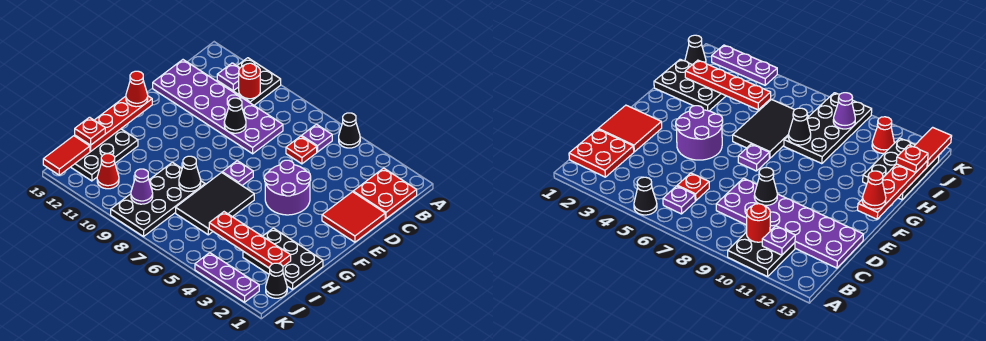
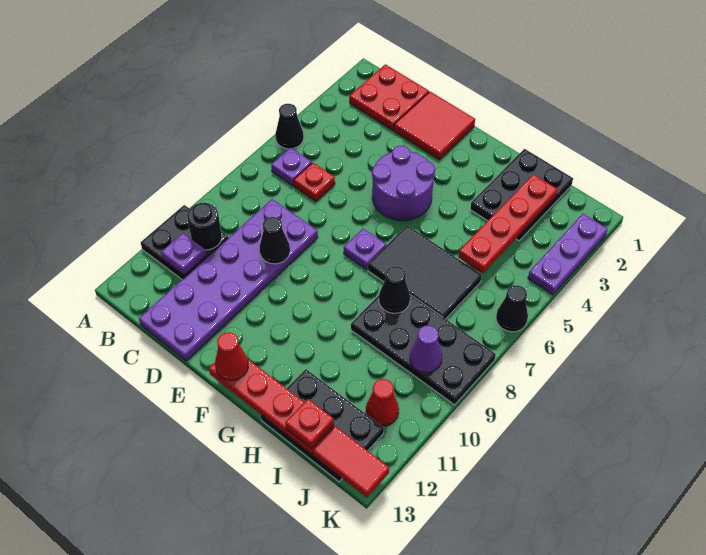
red round brick B10 level 2 -> black round brick B10 level 2
black cone J1 level 1 -> black cone K6 level 1

